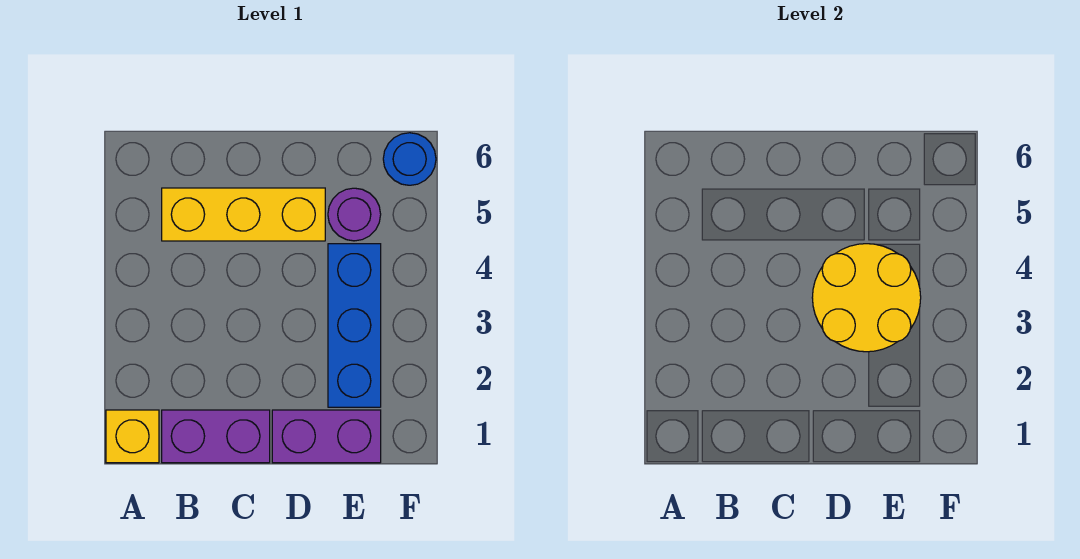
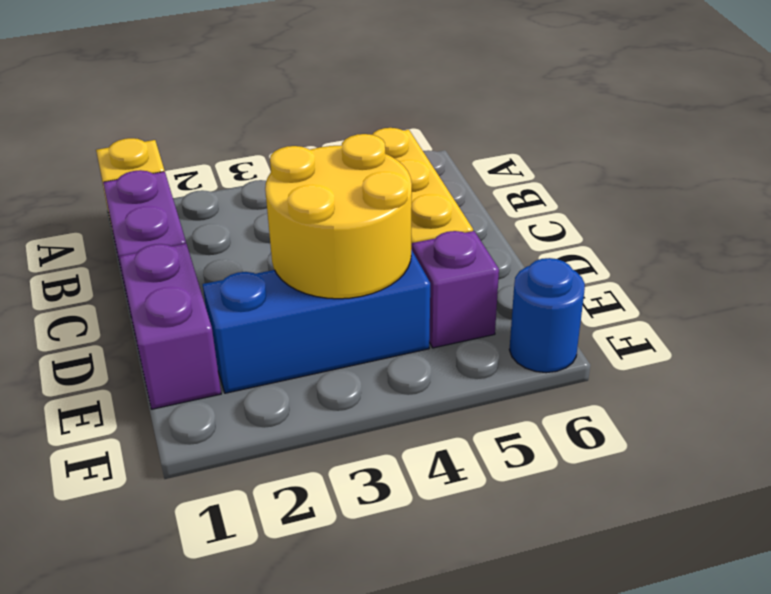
purple round brick E5 level 1 -> purple brick E5 level 1

